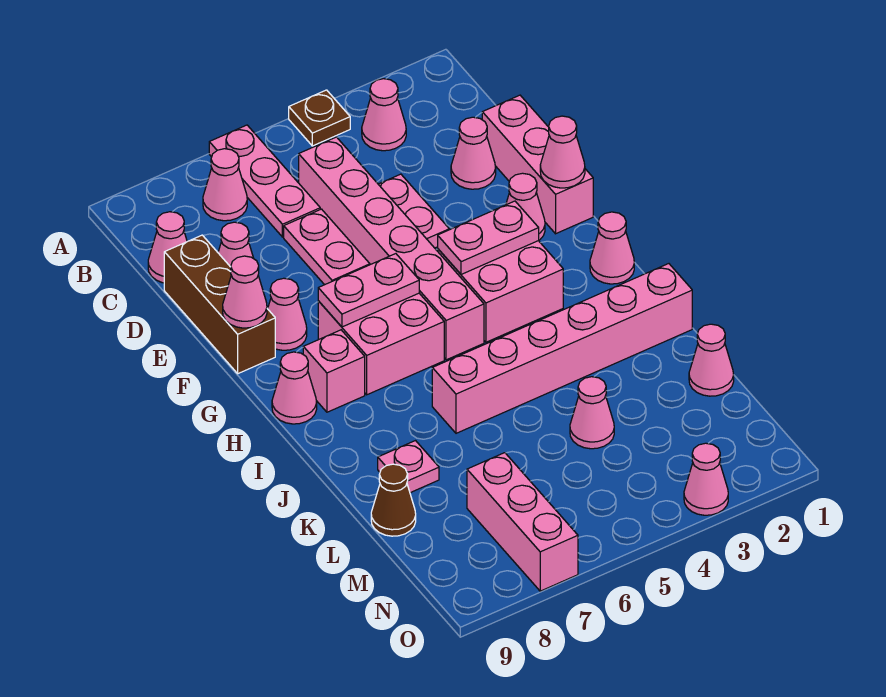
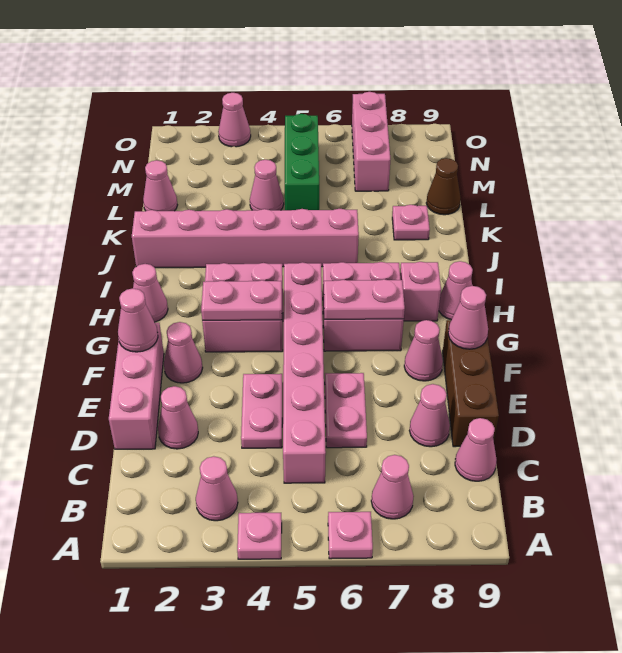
brown plate A4 level 1 -> pink plate A4 level 1
pink plate A6:C6 level 1 -> pink plate A6 level 1
none -> green brick L5:N5 level 1

